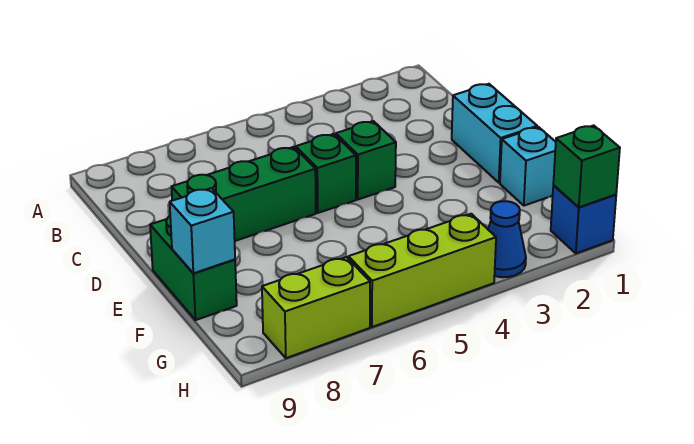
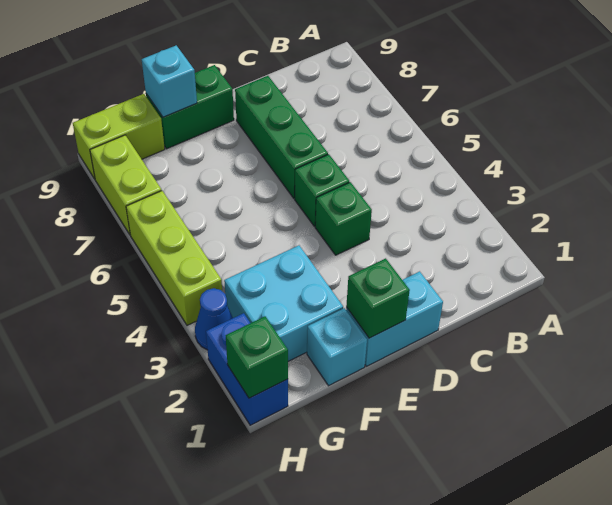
none -> green brick E1 level 2
none -> cyan brick F2:G3 level 1
none -> lime brick G9:H9 level 1
blue brick H1 level 1 -> blue brick H1:H2 level 1

